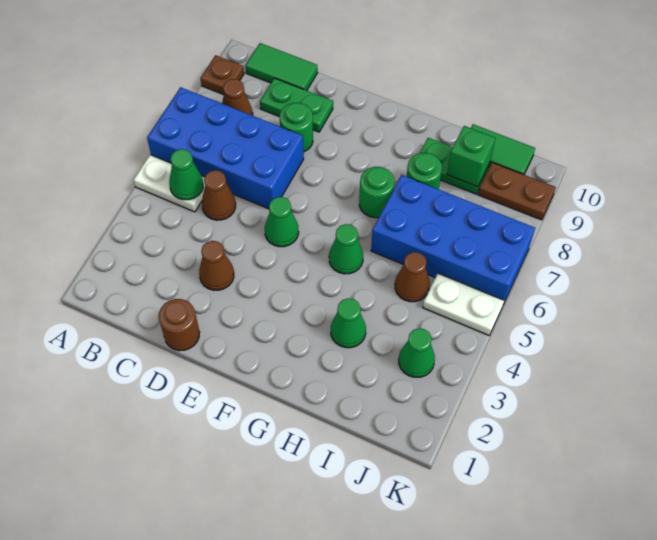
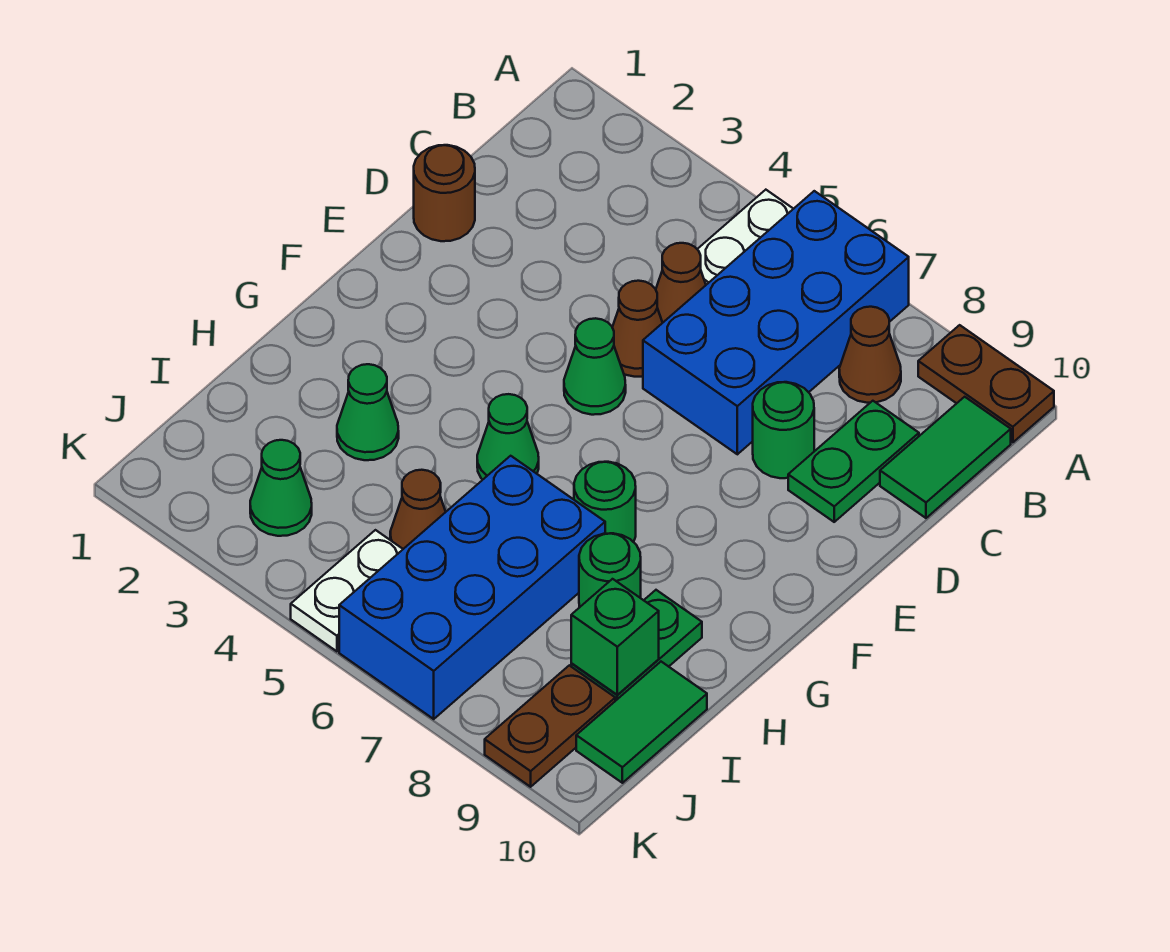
brown plate A9 level 1 -> brown plate A9:A10 level 1
green cone B5 level 2 -> none
brown cone D3 level 1 -> brown cone D5 level 1

